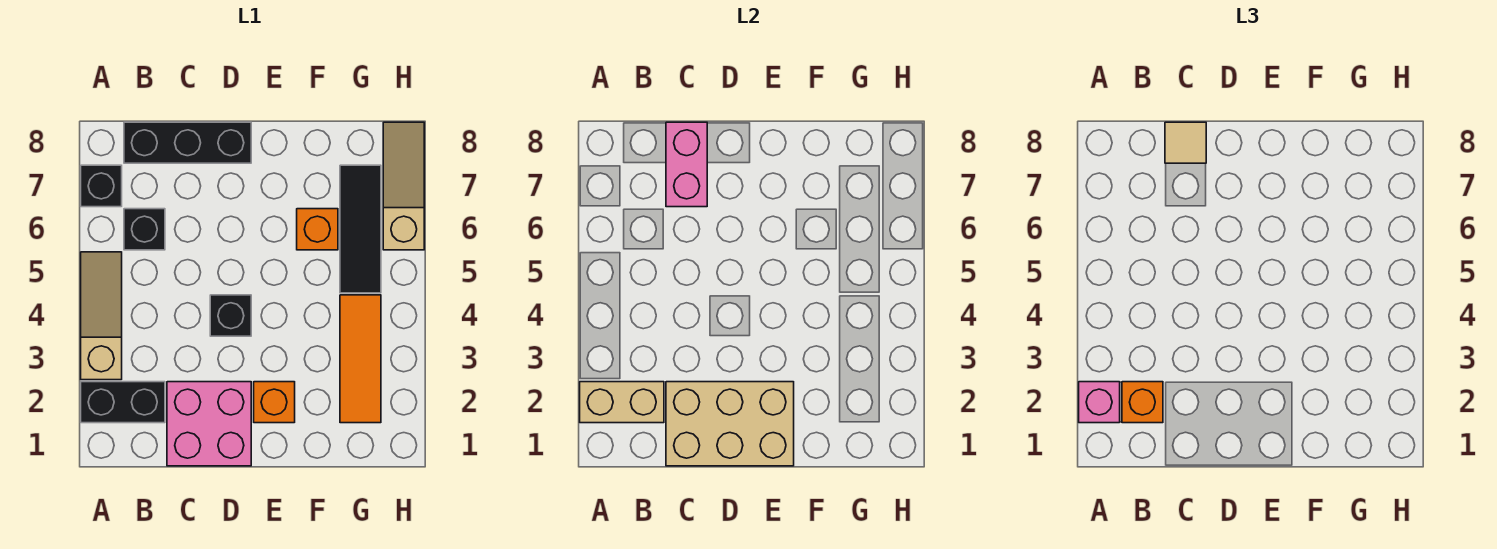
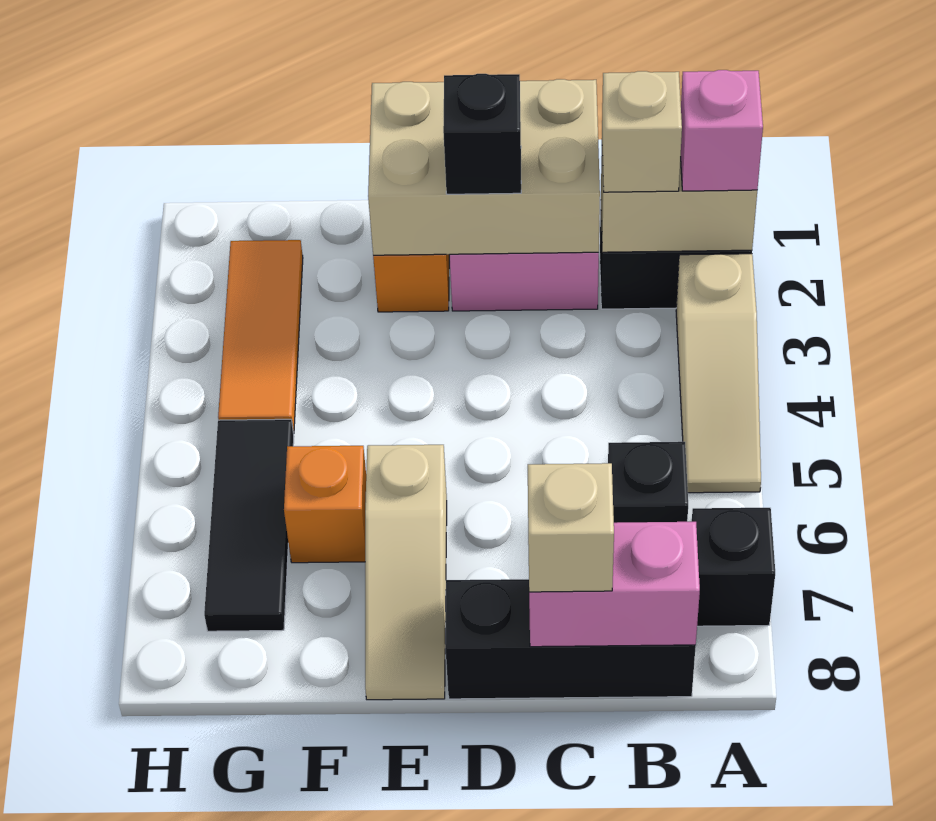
orange brick B2 level 3 -> tan brick B2 level 3
pink brick C7:C8 level 2 -> pink brick B8:C8 level 2
tan tile C8 level 3 -> tan brick C8 level 3
black brick D4 level 1 -> black brick D2 level 3
tan slope H6:H8 level 1 top 6 -> tan slope E6:E8 level 1 top 6

